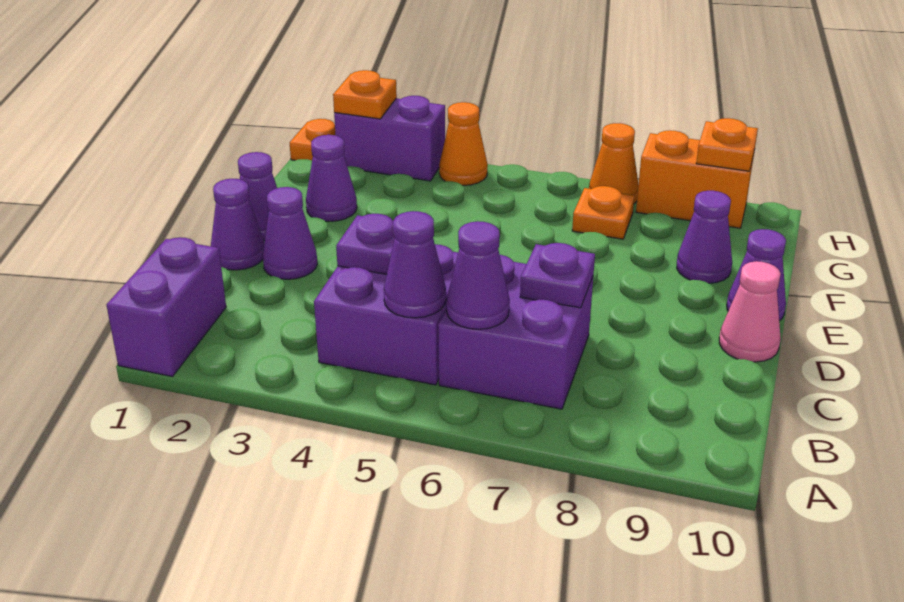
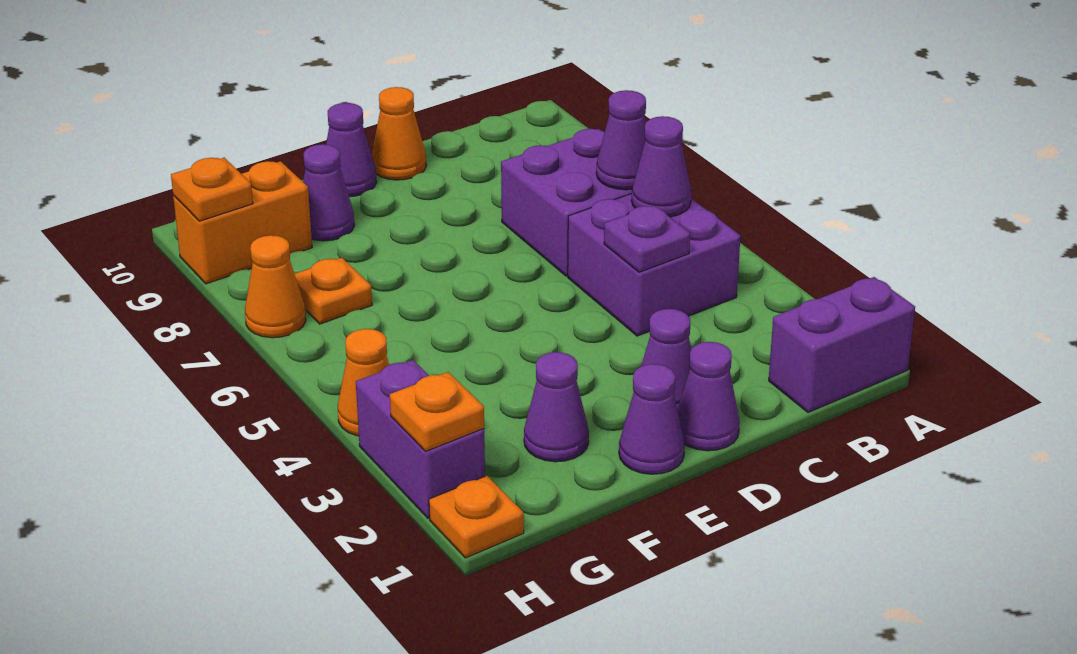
purple plate C7 level 2 -> none
pink cone D10 level 1 -> orange cone D10 level 1
orange brick H8:H9 level 1 -> orange brick G9:H9 level 1

